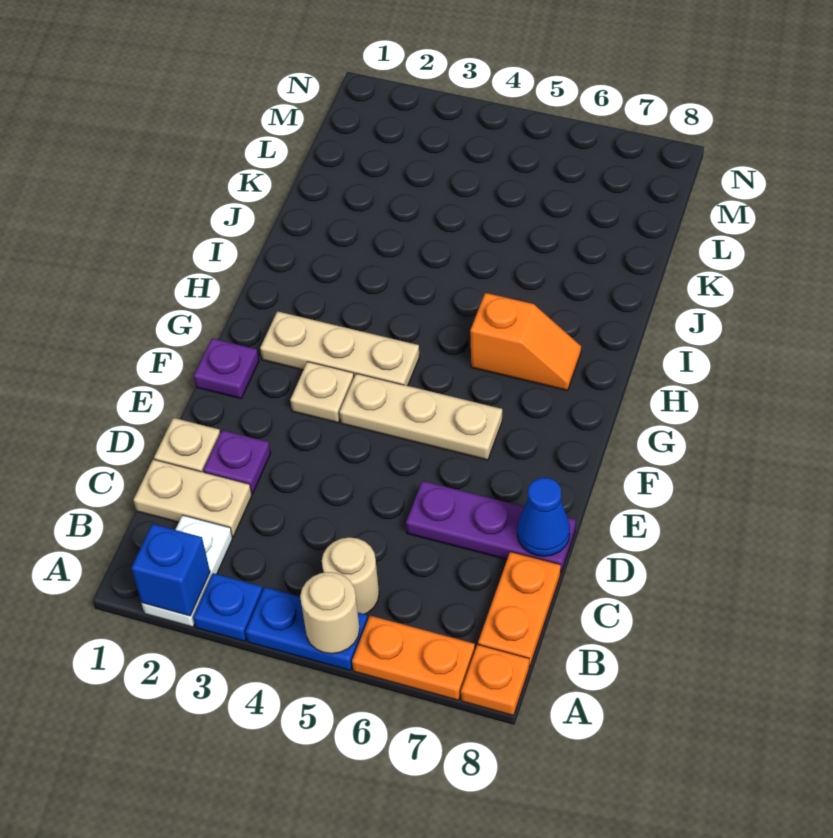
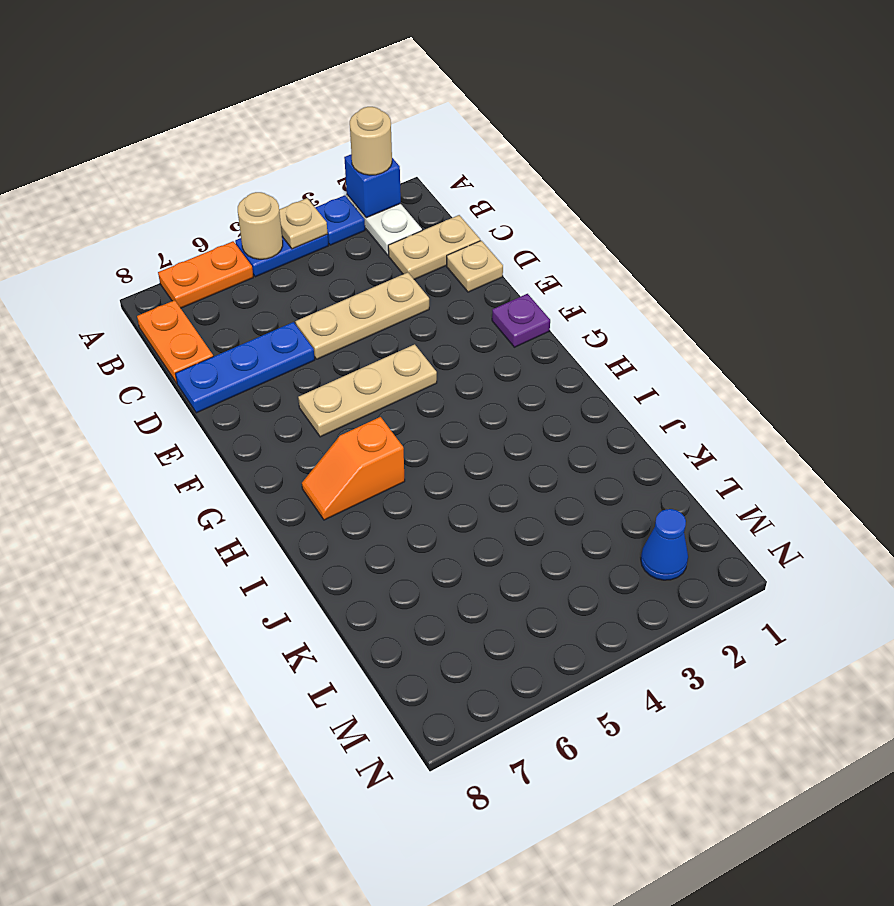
orange plate A8 level 1 -> none
tan round brick B5 level 1 -> tan round brick A2 level 3
purple plate D2 level 1 -> none
purple plate D6:D8 level 1 -> blue plate D6:D8 level 1
blue cone D8 level 2 -> blue cone M2 level 1
tan plate F3 level 1 -> tan plate A4 level 2
tan plate G2:G4 level 1 -> tan plate D3:D5 level 1

